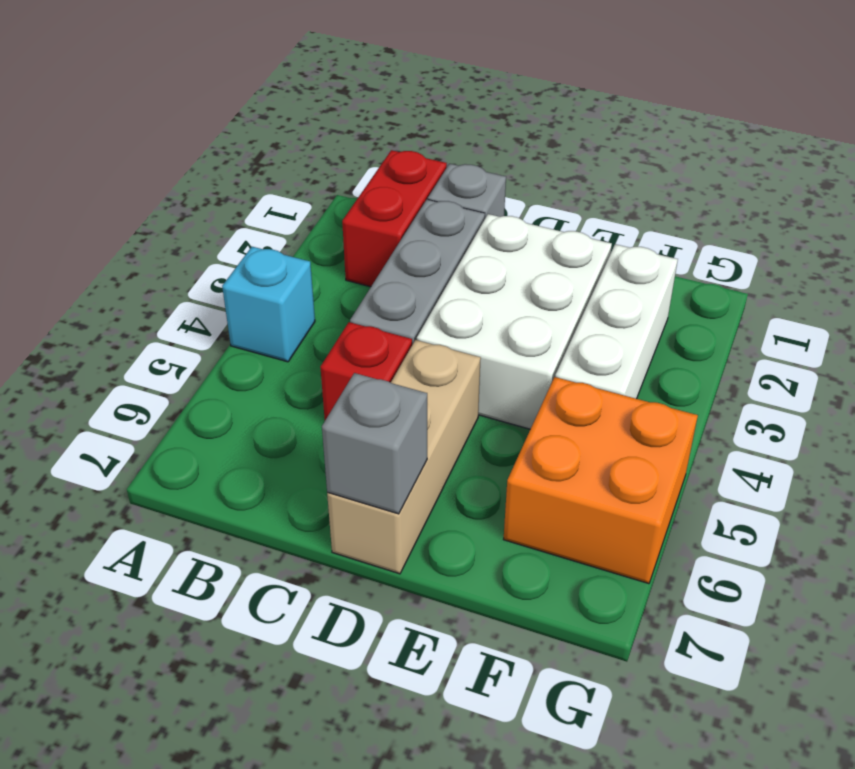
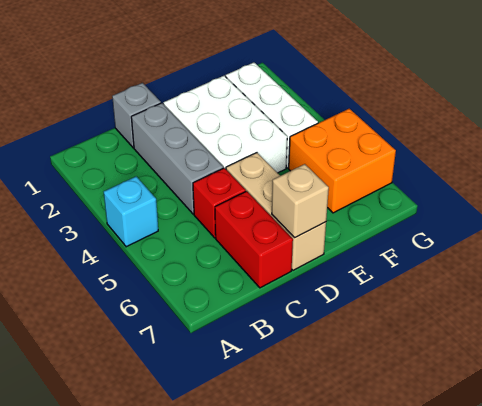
red brick B1:B2 level 1 -> red brick C6:C7 level 1
grey brick D7 level 2 -> tan brick D7 level 2

